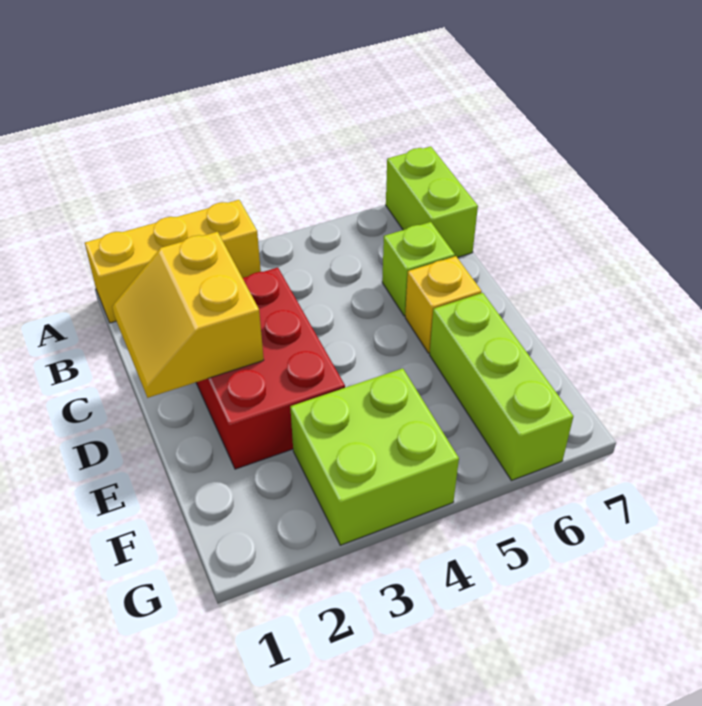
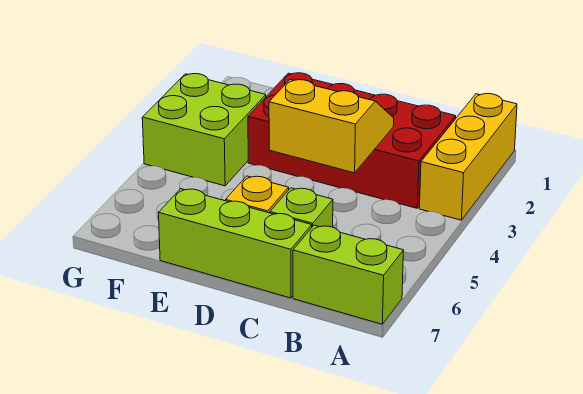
yellow slope C1:D2 level 2 top 2 -> yellow slope C3:D4 level 2 top 4
red brick C2:E3 level 1 -> red brick B2:E3 level 1
lime brick E6:G6 level 1 -> lime brick C7:E7 level 1

